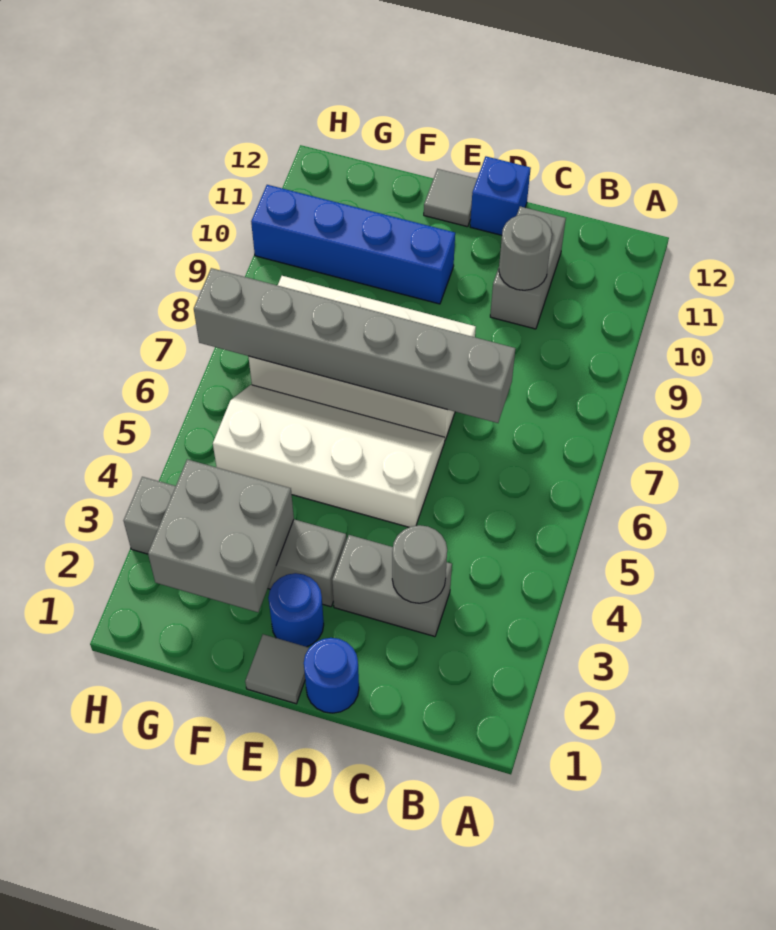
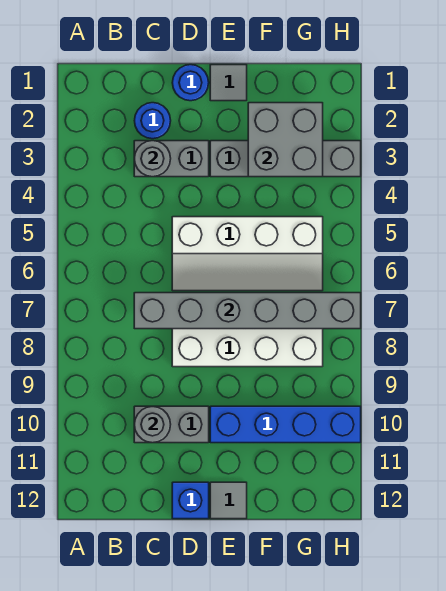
grey brick C10:C11 level 1 -> grey brick C10:D10 level 1
blue round brick E2 level 1 -> blue round brick C2 level 1

